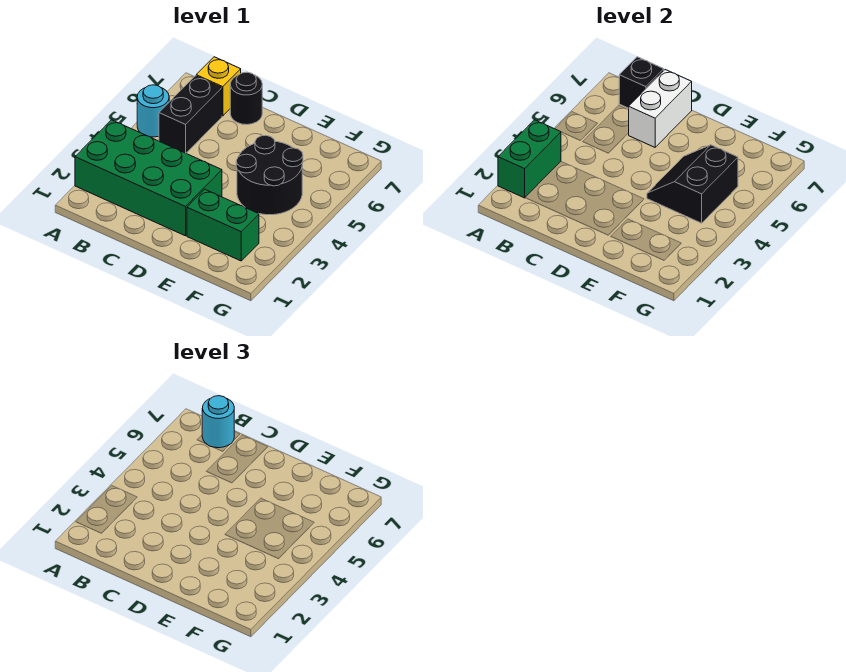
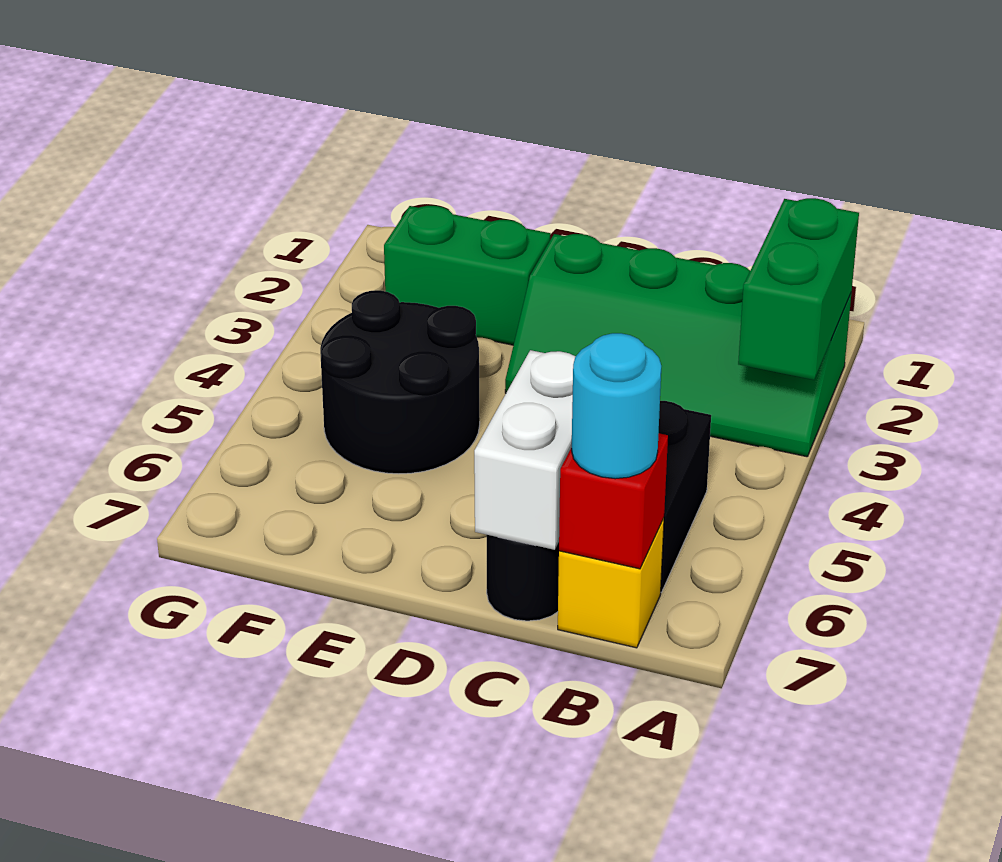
green brick A2:D3 level 1 -> green slope A2:D3 level 1 top 2
cyan round brick A5 level 1 -> none
black brick B7 level 2 -> red brick B7 level 2
black slope E4:F5 level 2 top F -> none

